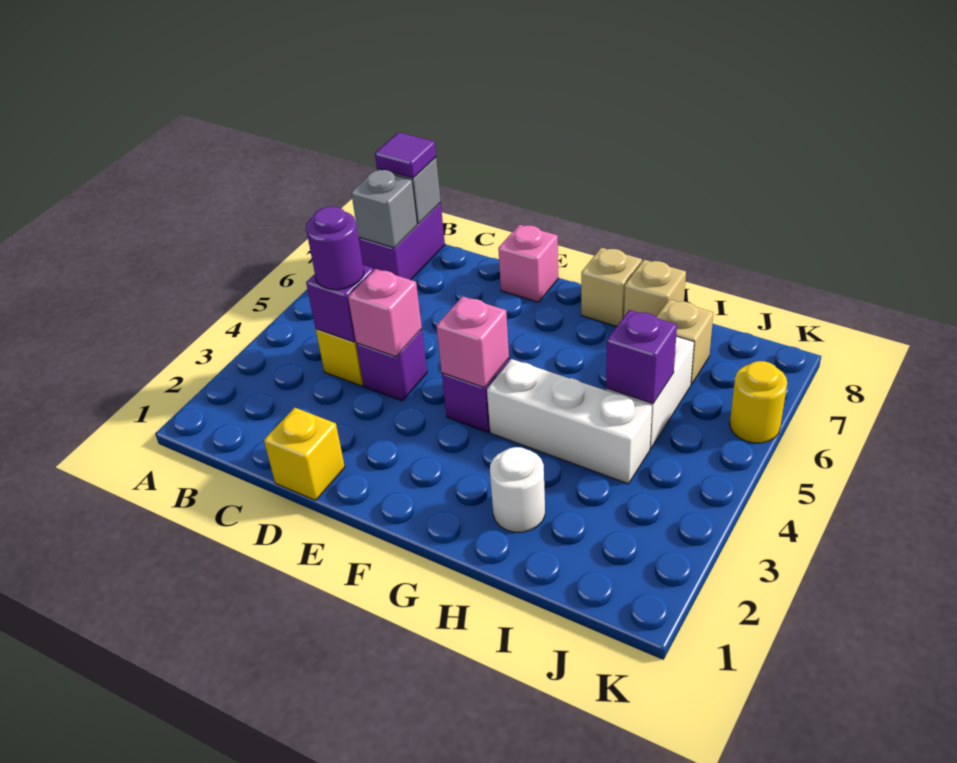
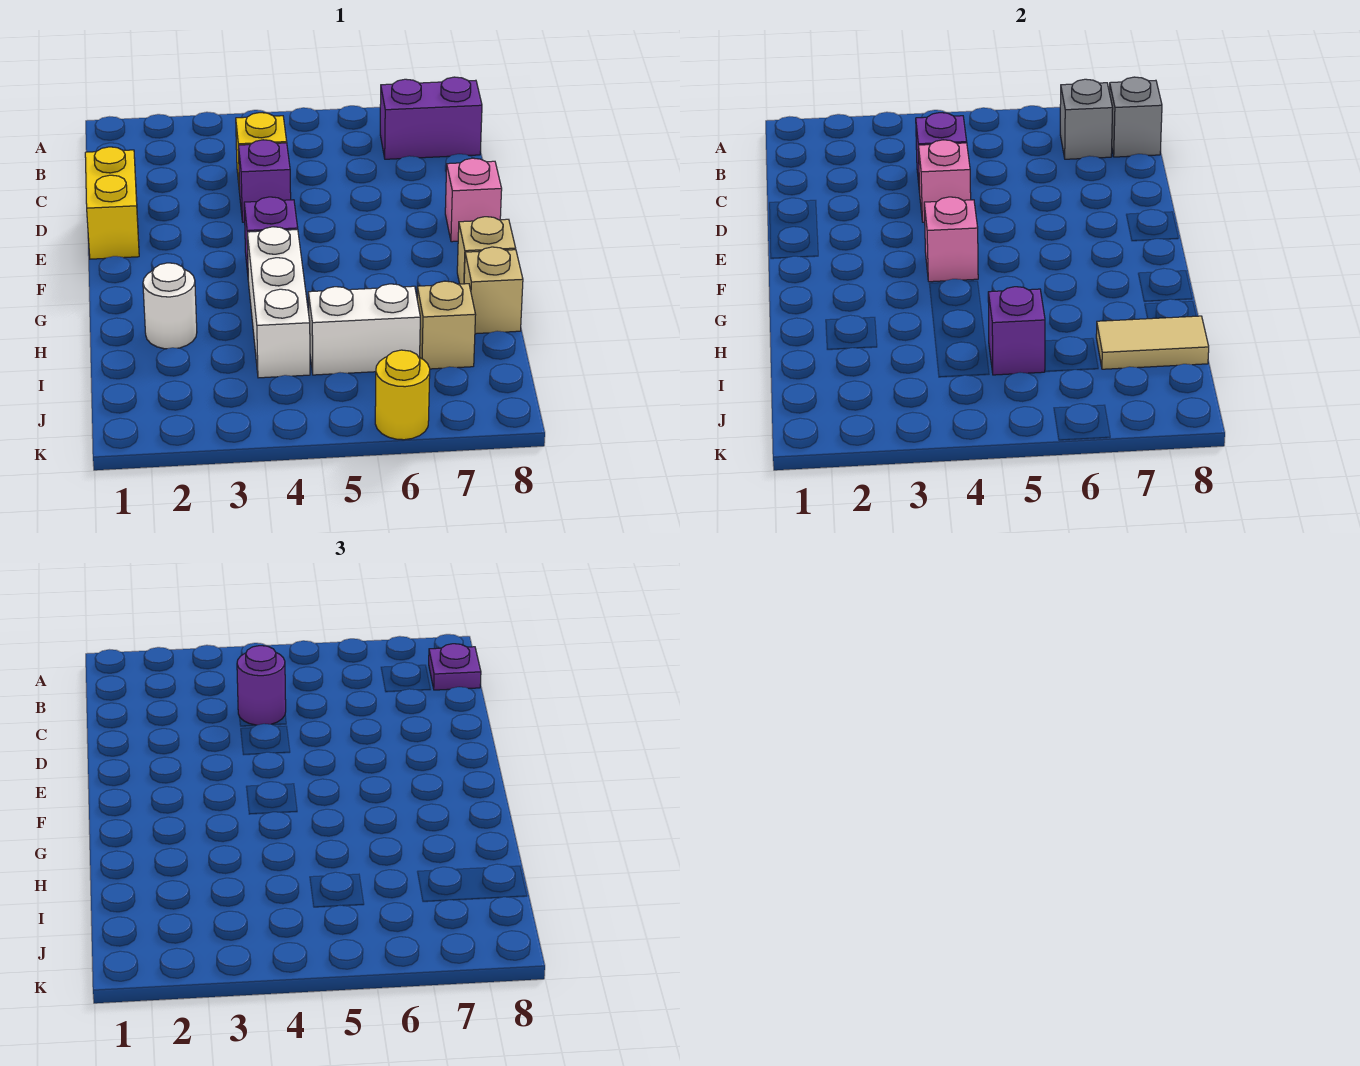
purple tile B8 level 3 -> purple plate B8 level 3
yellow brick D1 level 1 -> yellow brick D1:E1 level 1
none -> tan tile I7:I8 level 2

